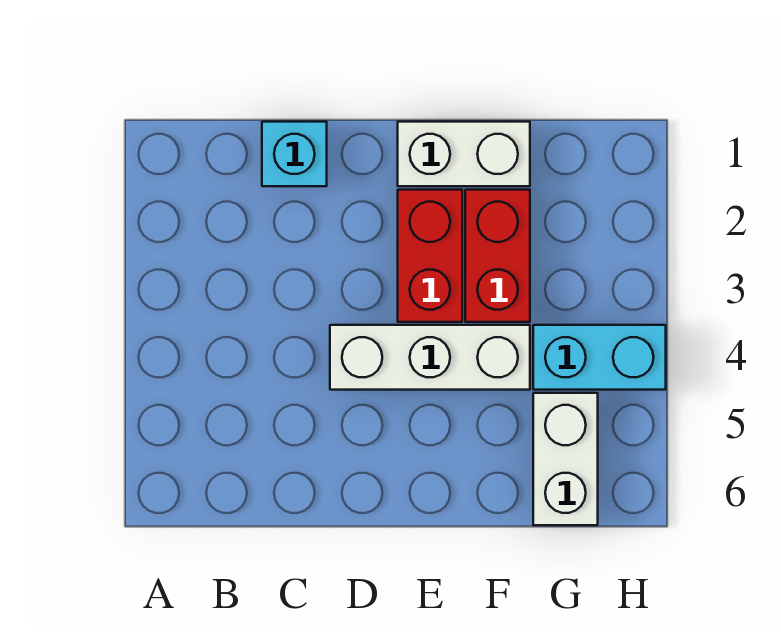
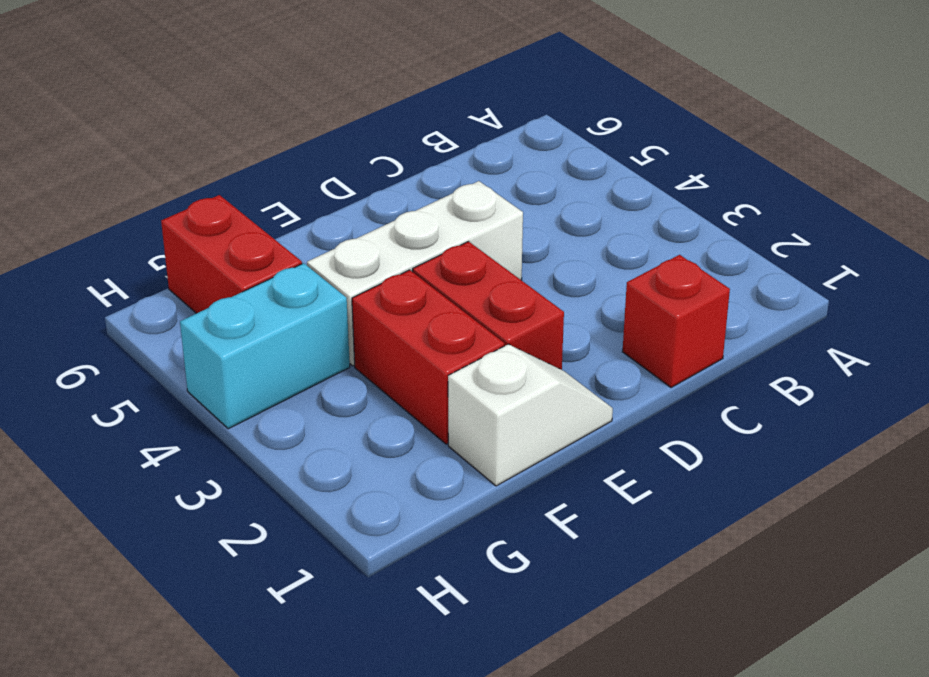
cyan brick C1 level 1 -> red brick C1 level 1
white brick E1:F1 level 1 -> white slope E1:F1 level 1 top F
white brick G5:G6 level 1 -> red brick G5:G6 level 1

